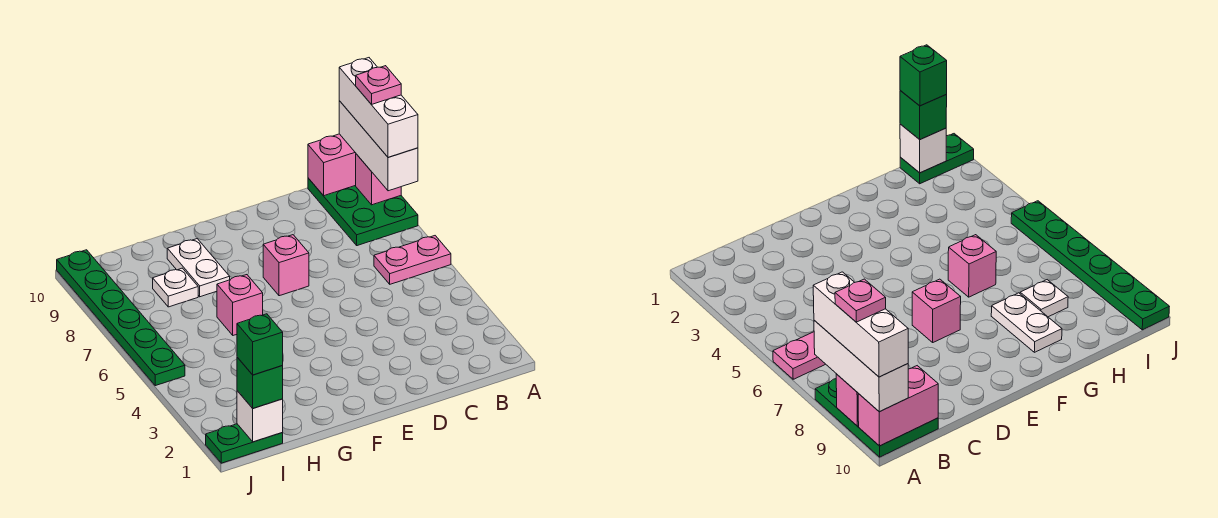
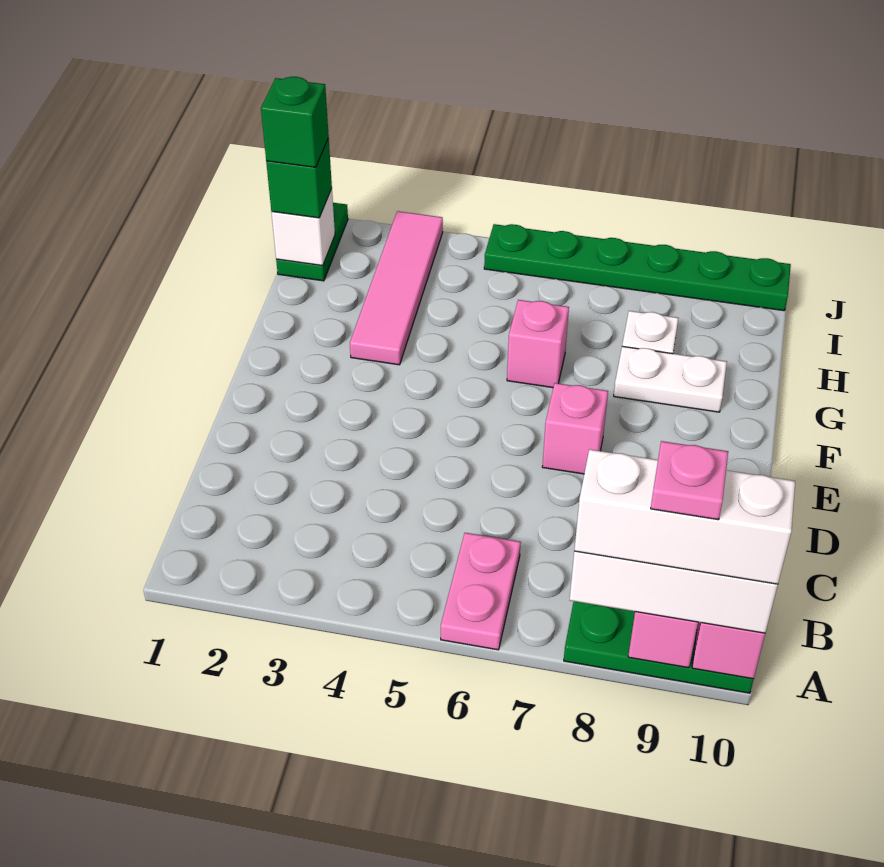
none -> pink tile G3:J3 level 1

